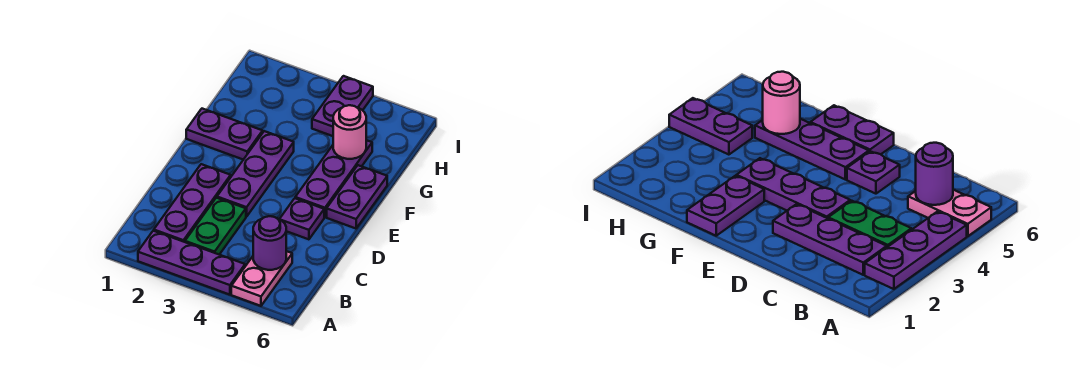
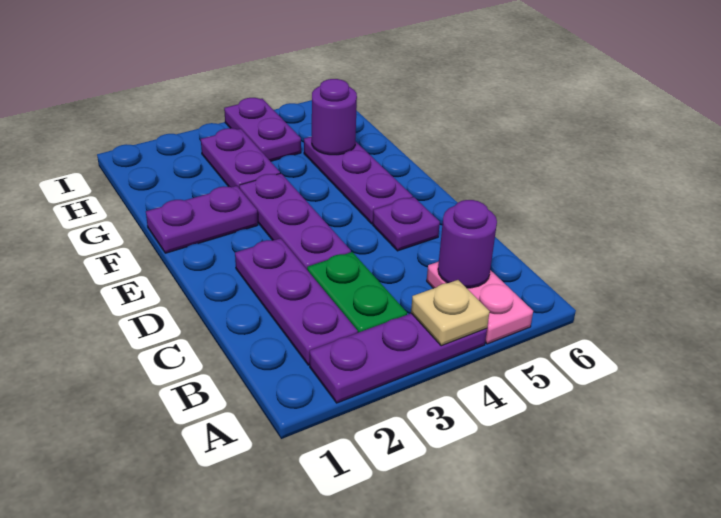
none -> tan plate A4 level 2
purple plate E6:F6 level 1 -> purple plate G3:H3 level 1
pink round brick G5 level 2 -> purple round brick G5 level 2

